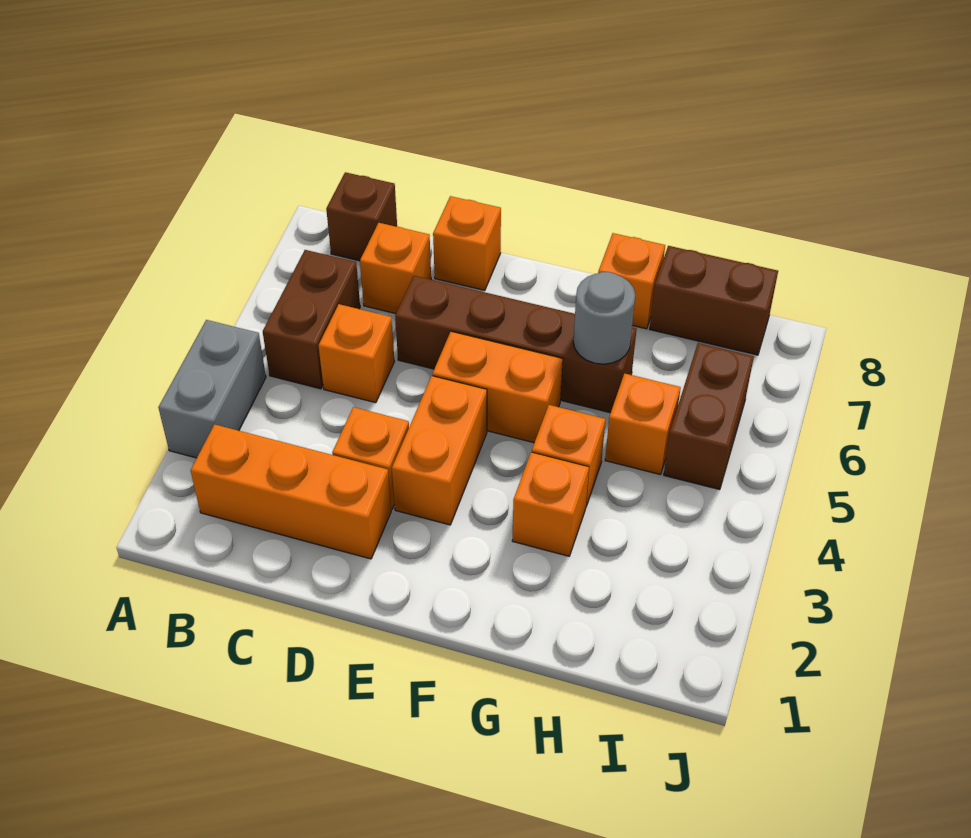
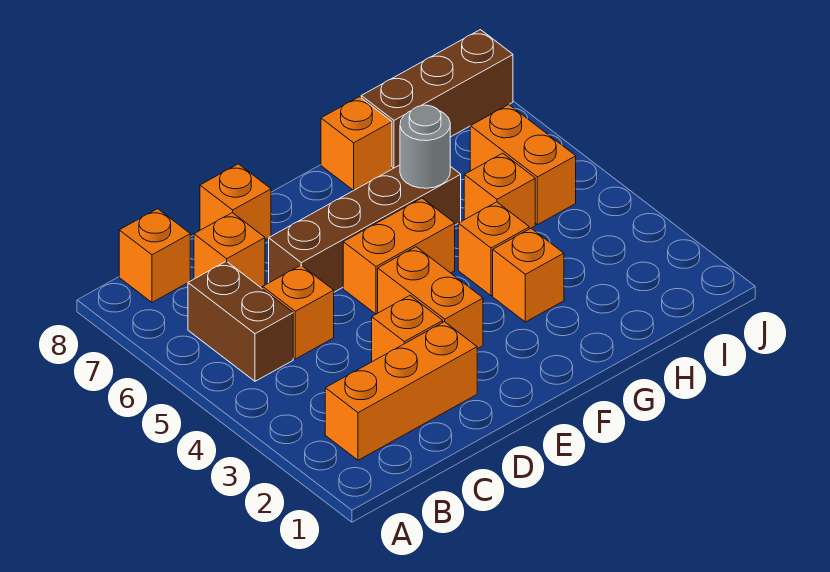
grey brick A3:A4 level 1 -> none
brown brick B8 level 1 -> orange brick B8 level 1
brown brick H8:I8 level 1 -> brown brick H8:J8 level 1
brown brick I5:I6 level 1 -> orange brick I5:I6 level 1

